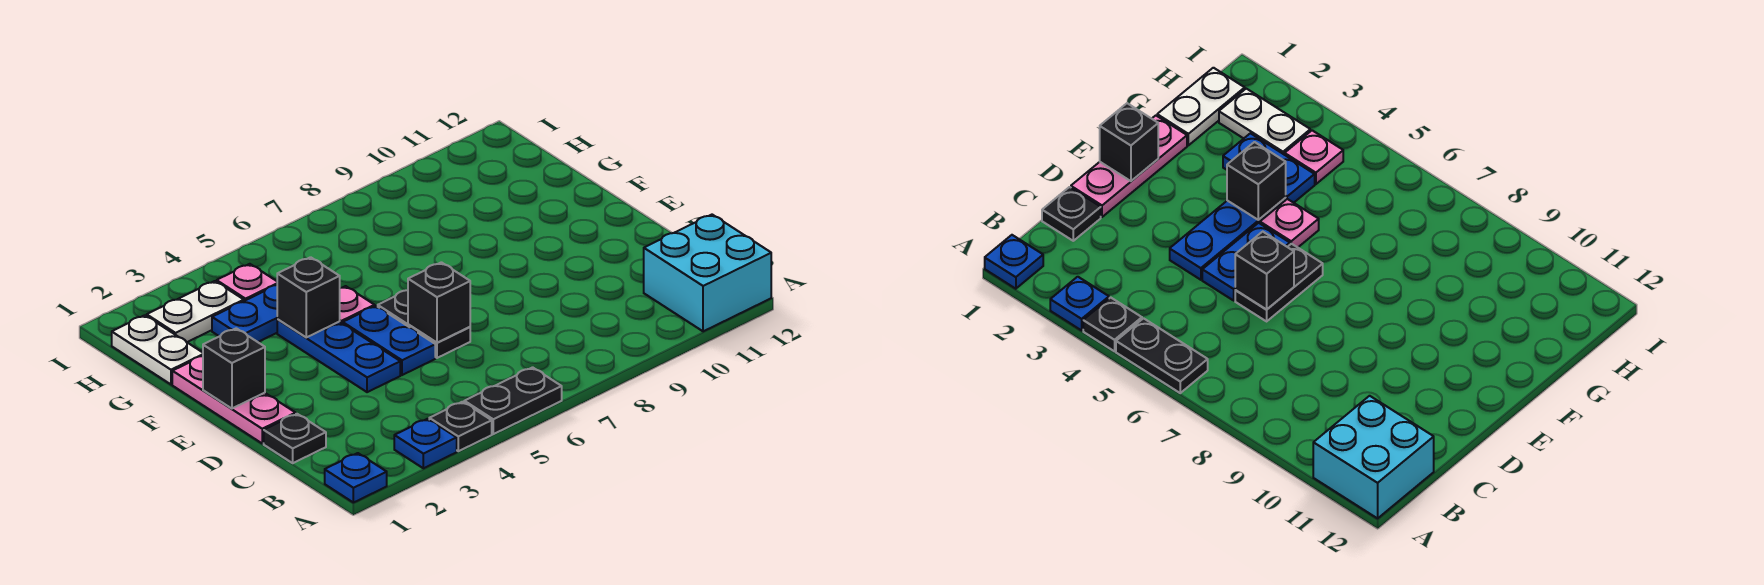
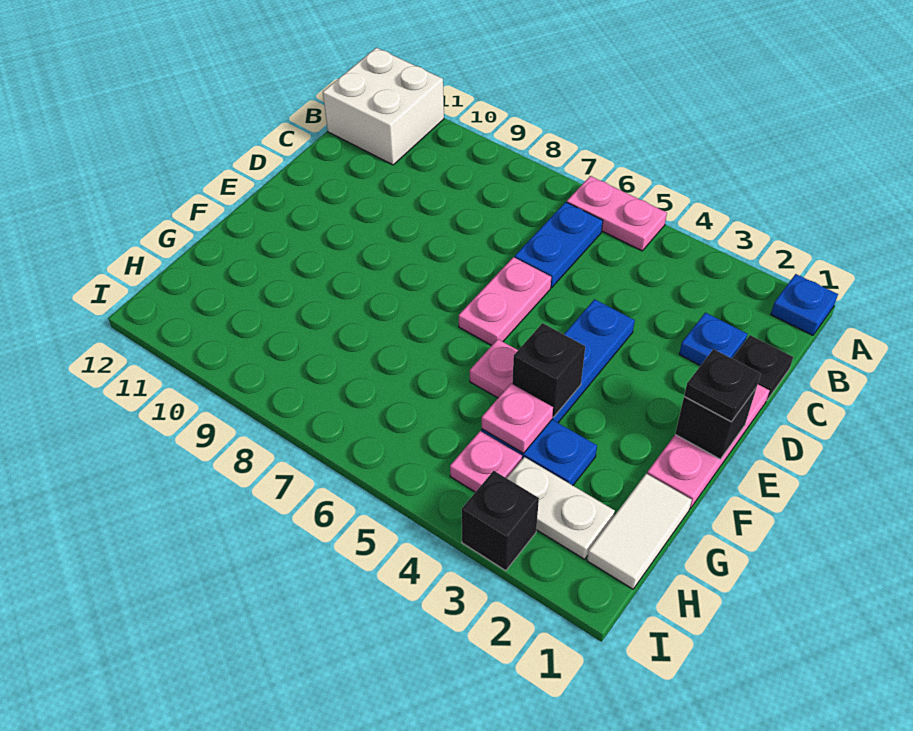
blue plate A3 level 1 -> blue plate C2 level 1
black plate A4 level 1 -> black plate E1 level 3
black plate A5:A6 level 1 -> pink plate A5:A6 level 1
cyan brick A11:B12 level 1 -> white brick A11:B12 level 1
blue plate D5:E5 level 1 -> blue plate B6:C6 level 1
black plate D6:E6 level 1 -> pink plate D6:E6 level 1
black brick D6 level 2 -> black brick I3 level 1
white plate G1:H1 level 1 -> white tile G1:H1 level 1
none -> pink plate G4 level 2

